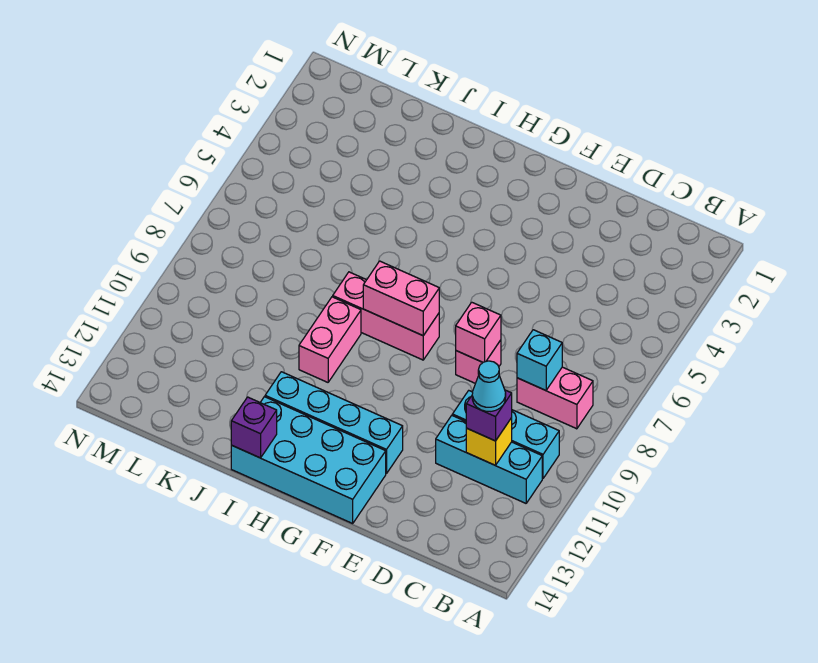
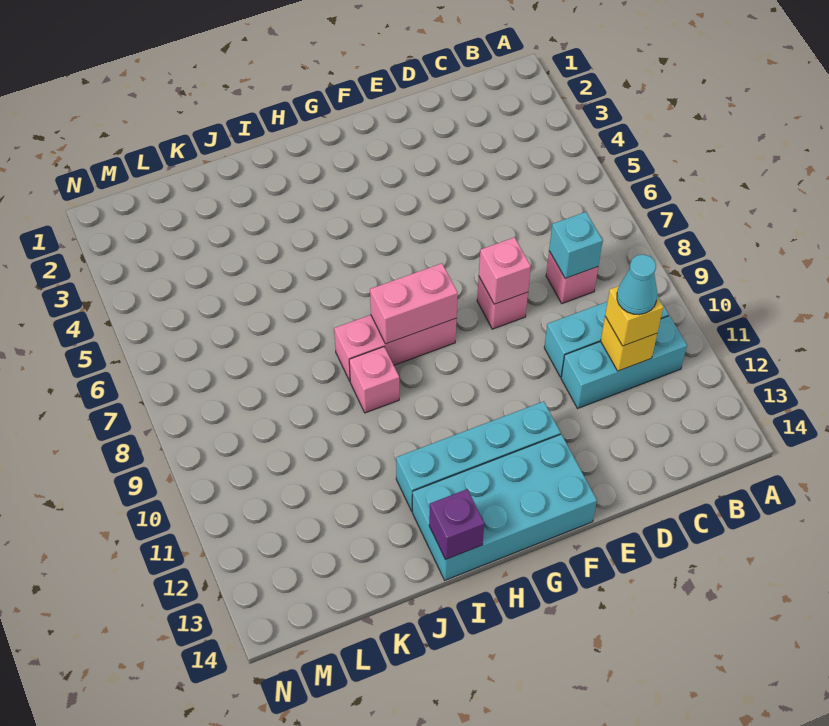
pink brick B8:C8 level 1 -> pink brick C8 level 1
purple brick C11 level 3 -> yellow brick C11 level 3
pink brick I9:I10 level 1 -> pink brick I9 level 1

